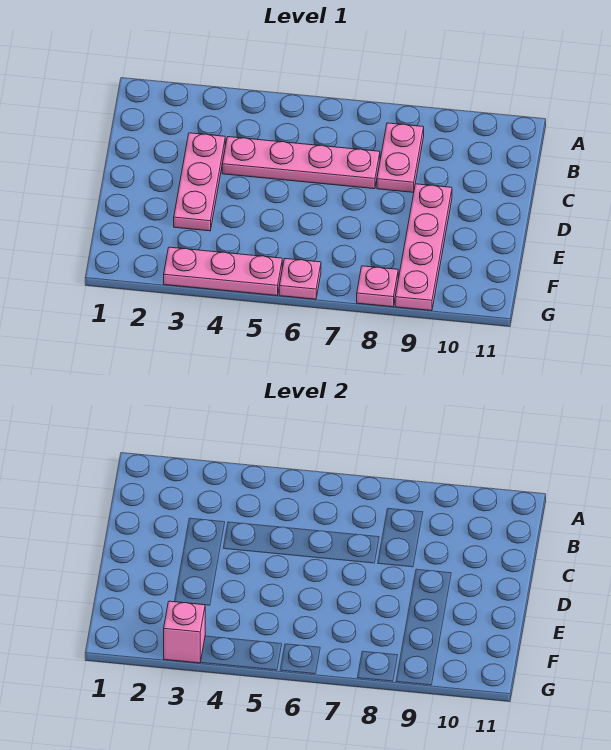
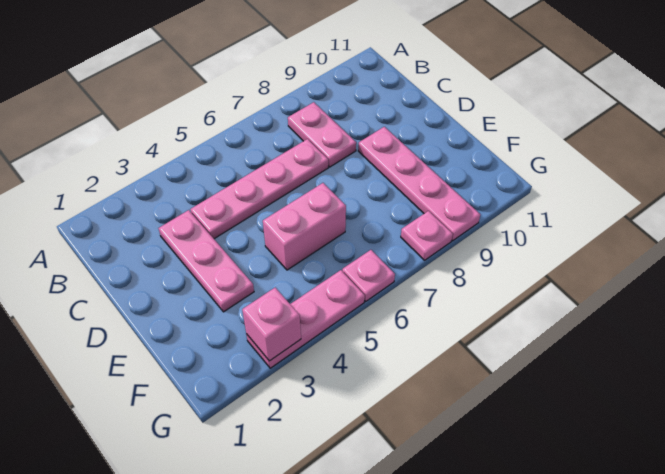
none -> pink brick E5:E6 level 1

